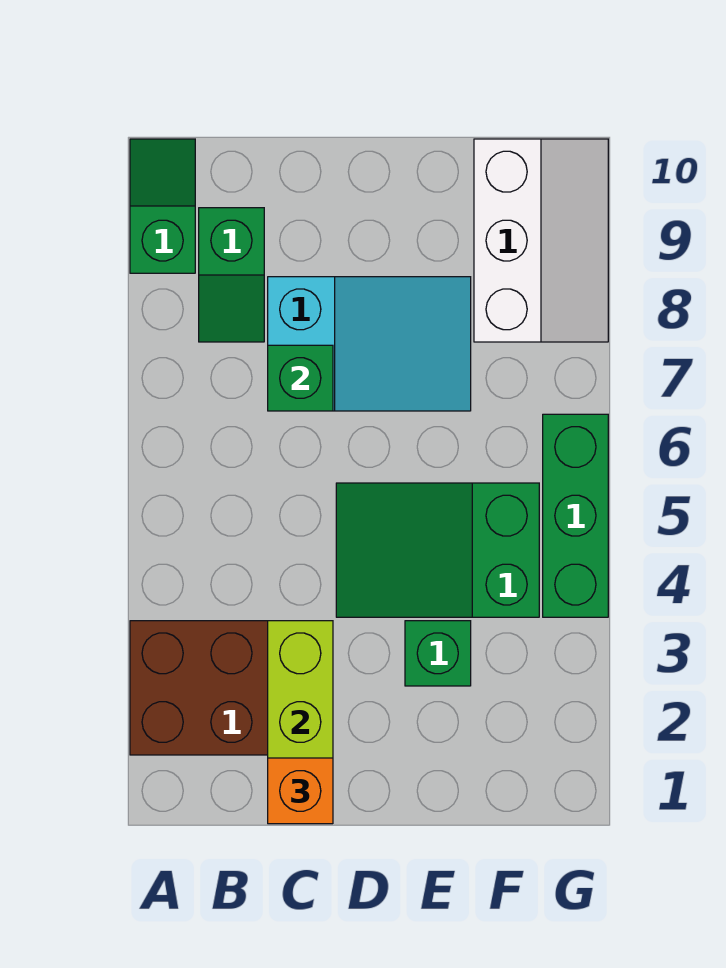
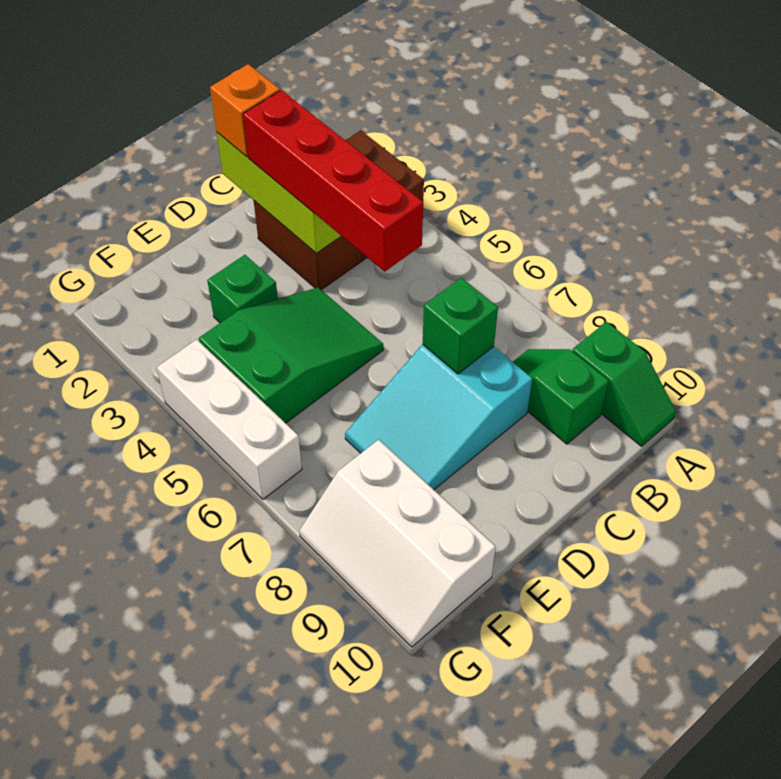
none -> red brick C2:C5 level 3
green brick G4:G6 level 1 -> white brick G4:G6 level 1

